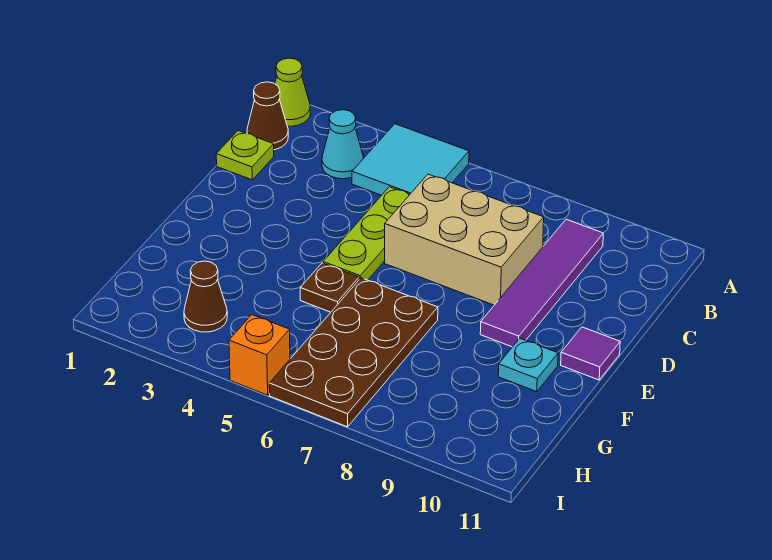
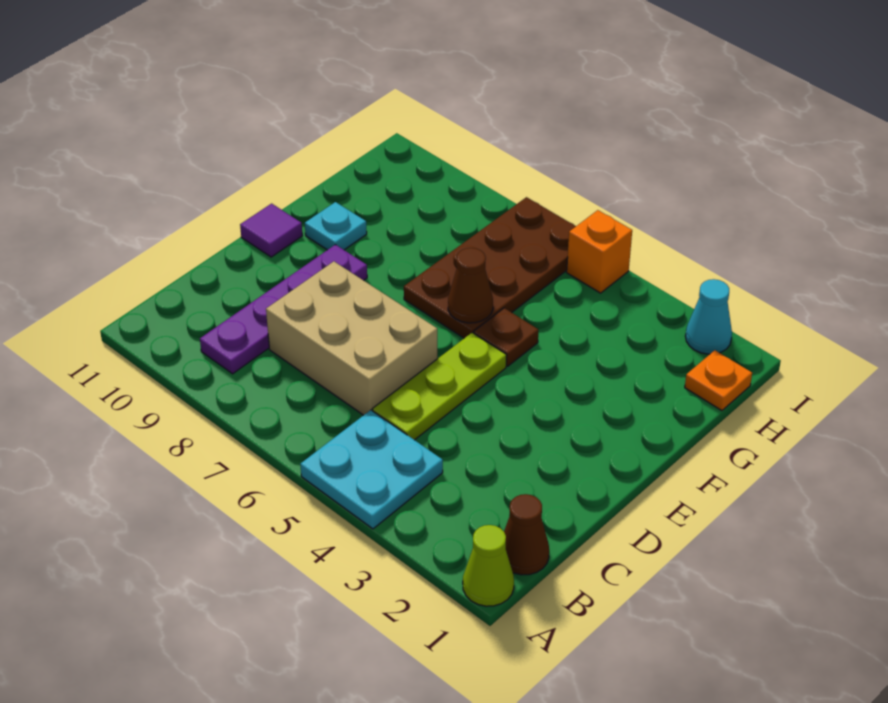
cyan tile A4:B5 level 1 -> cyan plate A4:B5 level 1
cyan cone B3 level 1 -> cyan cone I2 level 1
purple tile B9:E9 level 1 -> purple plate B9:E9 level 1
lime plate C1 level 1 -> none
none -> orange plate H1 level 1
brown cone H3 level 1 -> brown cone F6 level 2

